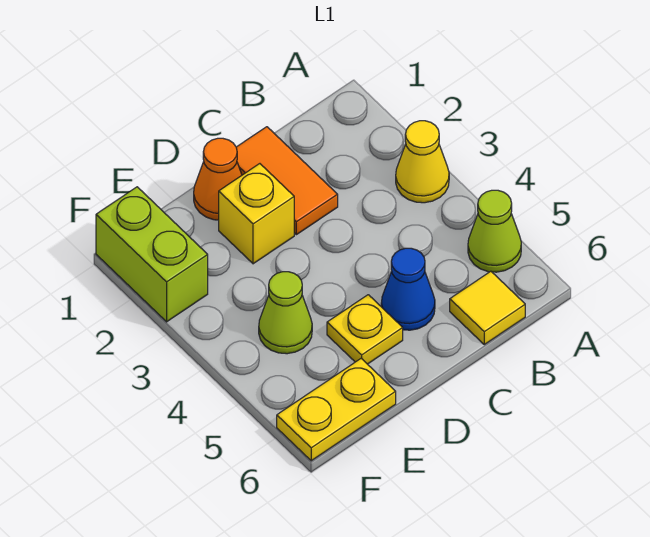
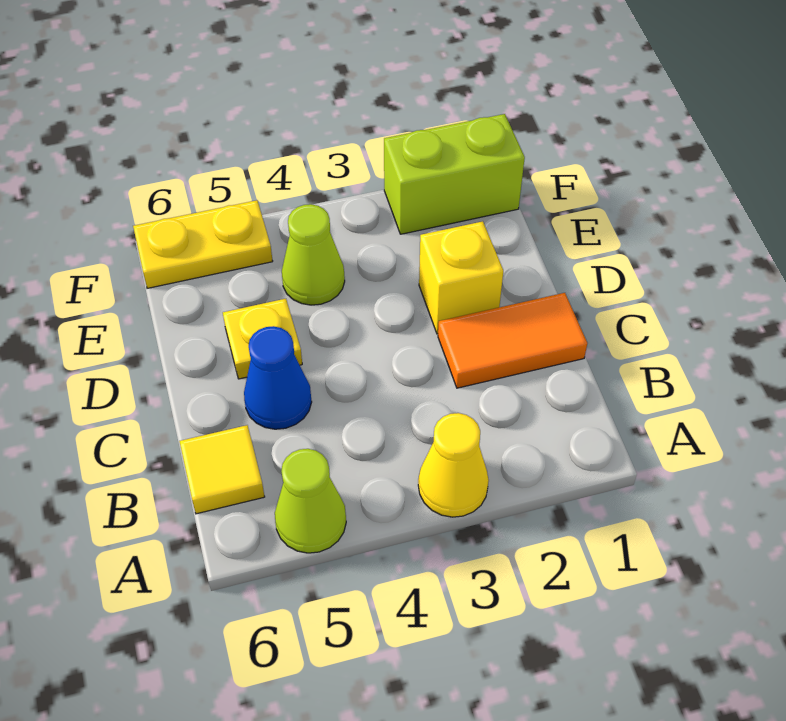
orange cone D1 level 1 -> none
yellow plate E6:F6 level 1 -> yellow plate F5:F6 level 1

